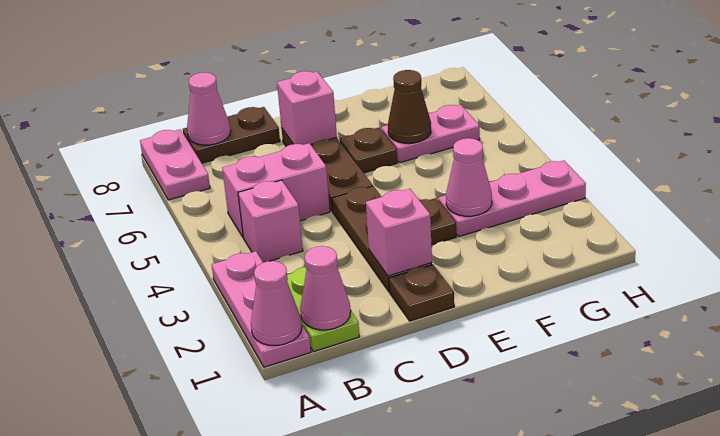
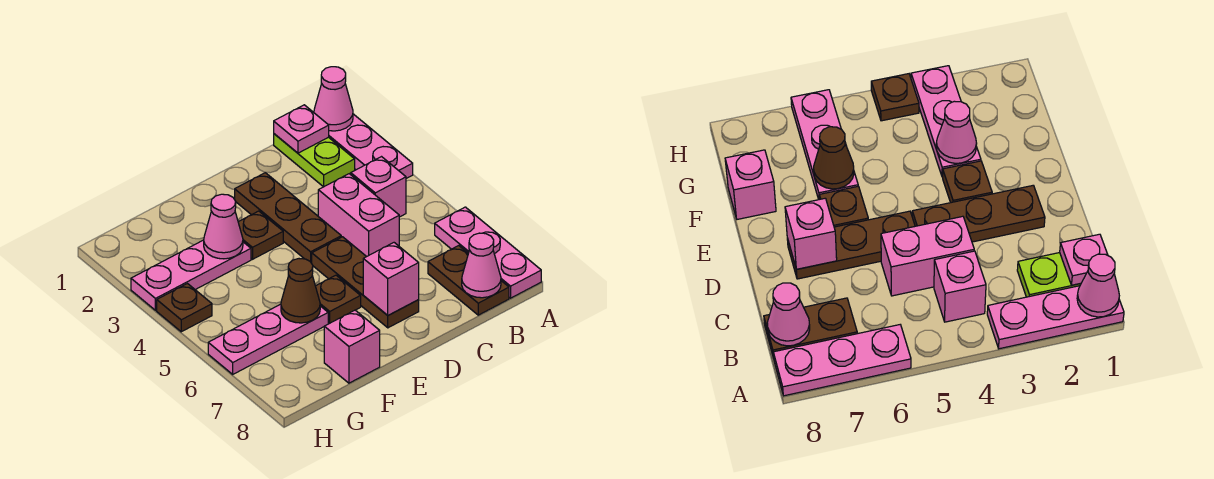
pink plate A7:A8 level 1 -> pink plate A6:A8 level 1
pink cone B1 level 2 -> pink plate B1 level 2
pink brick B5:C5 level 1 -> pink brick C4:C5 level 1
brown plate B8:C8 level 1 -> brown plate B7:B8 level 1
brown plate D1 level 1 -> brown plate H4 level 1
pink brick D2 level 2 -> pink brick F8 level 1
pink plate F6:G6 level 1 -> pink plate F6:H6 level 1

